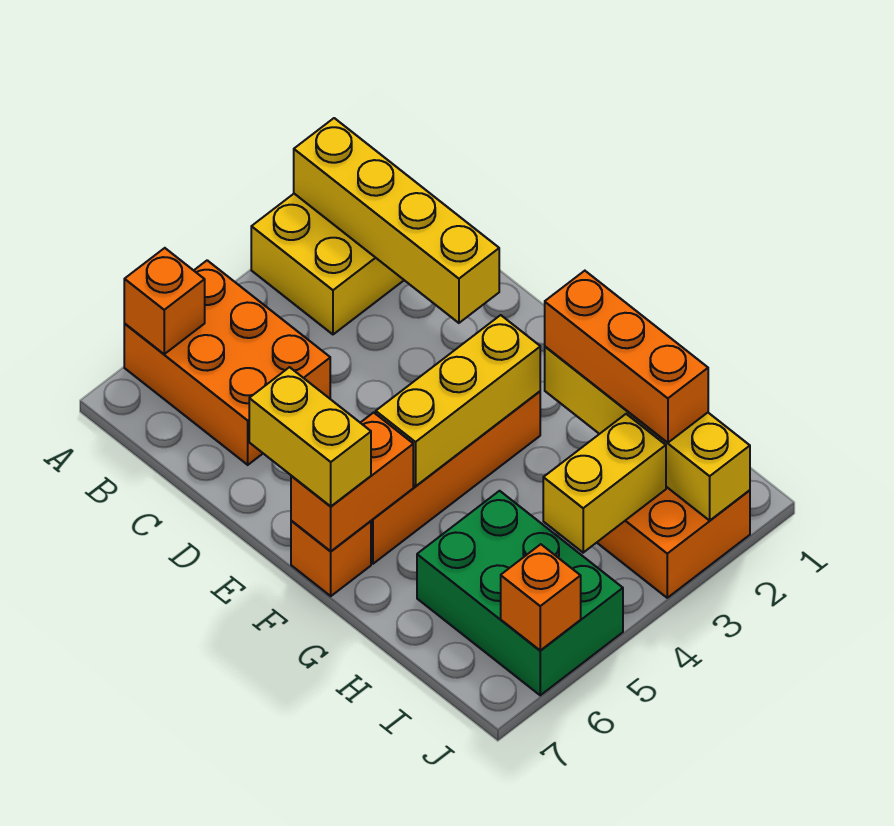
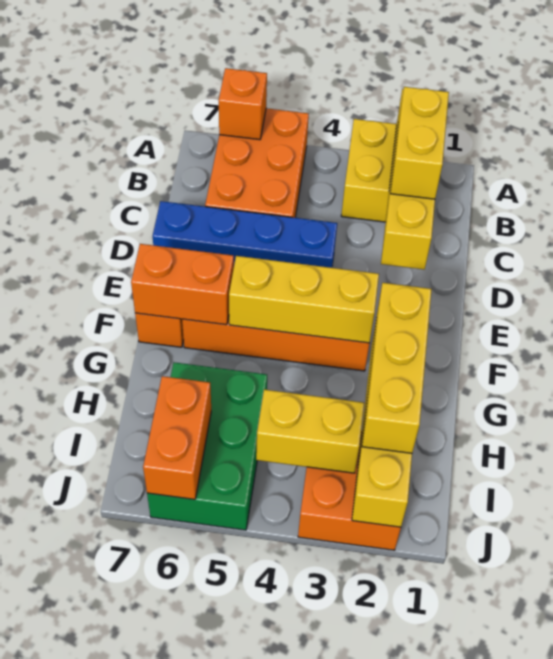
none -> blue brick D4:D7 level 1
yellow brick E7:F7 level 3 -> yellow brick B2:C2 level 3
orange brick G2:I2 level 3 -> yellow brick G2:I2 level 3
orange brick J6 level 2 -> orange brick I6:J6 level 2

